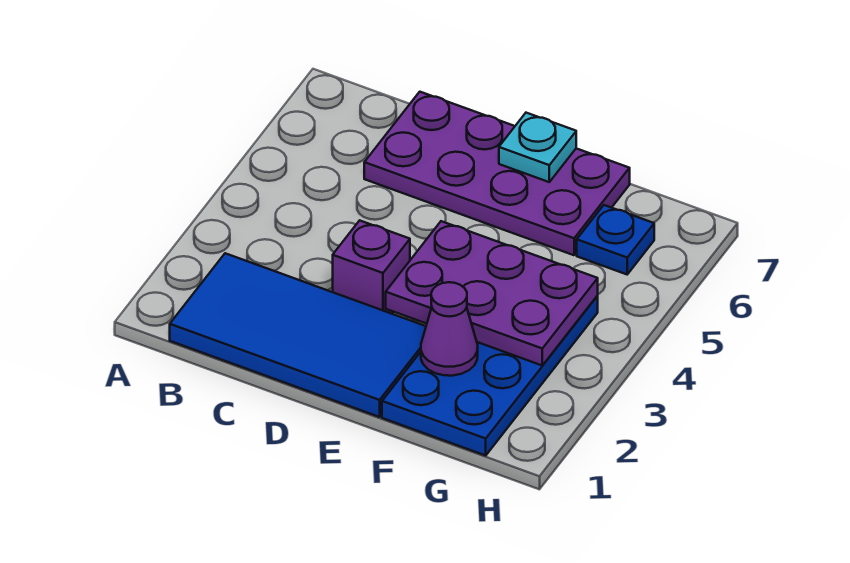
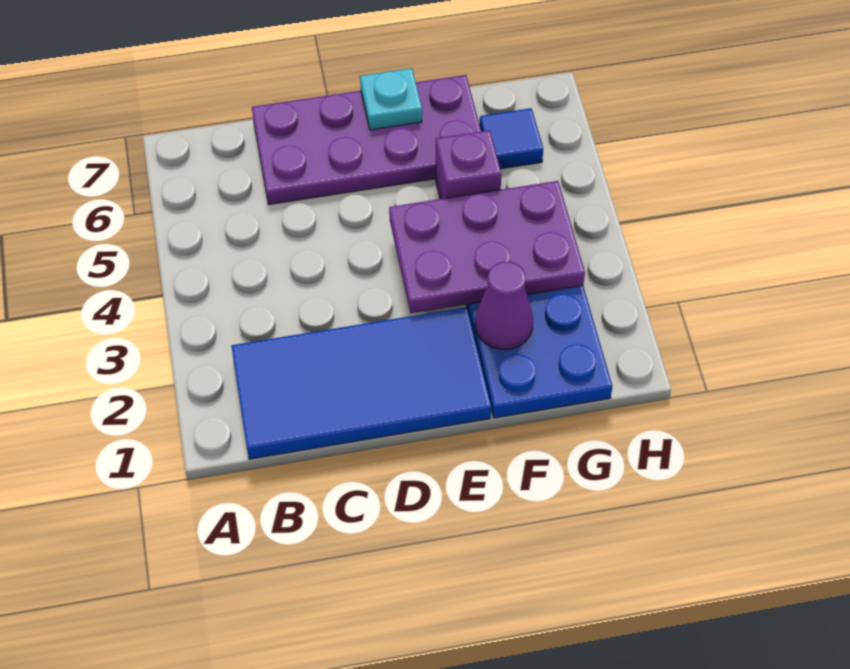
purple brick D3 level 1 -> purple brick F5 level 1
blue plate G6 level 1 -> blue tile G6 level 1

